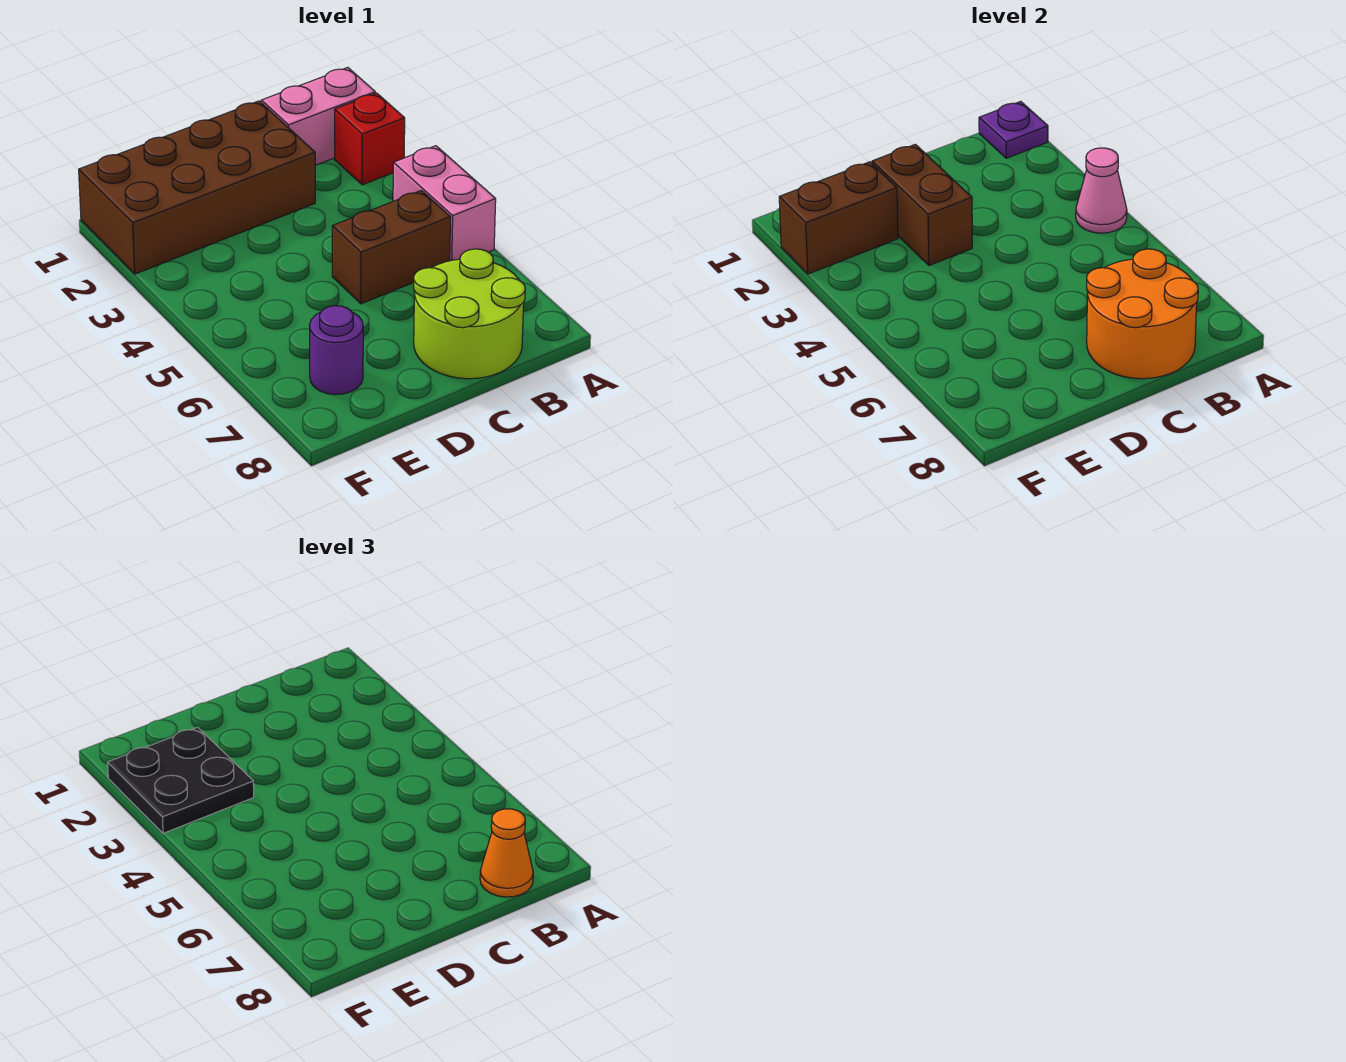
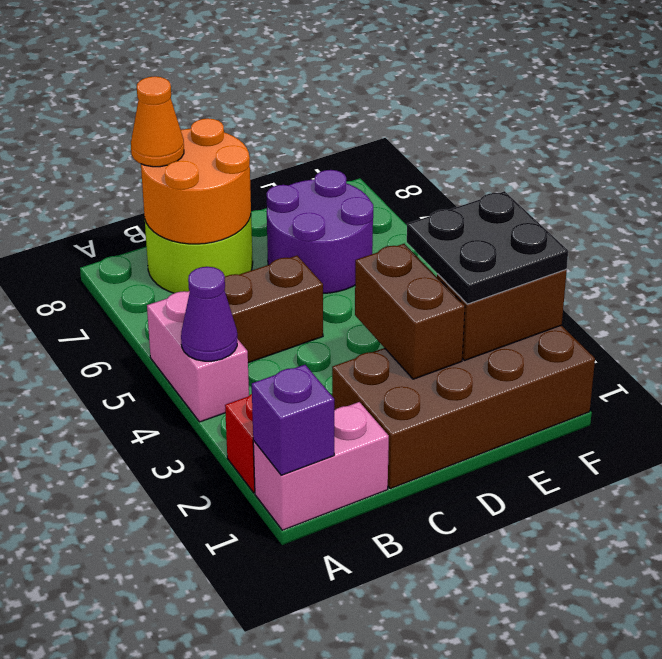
purple plate A1 level 2 -> purple brick A1 level 2
pink cone A4 level 2 -> purple cone A4 level 2
purple round brick E7 level 1 -> purple round brick D6:E7 level 1

